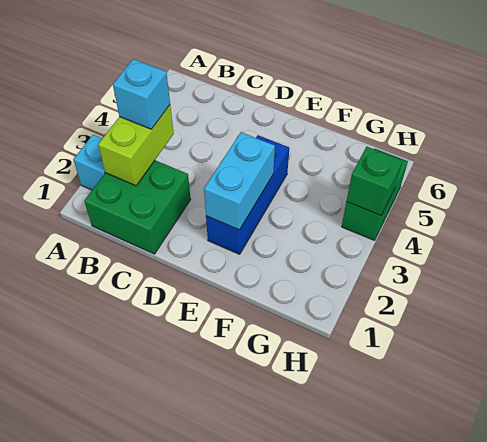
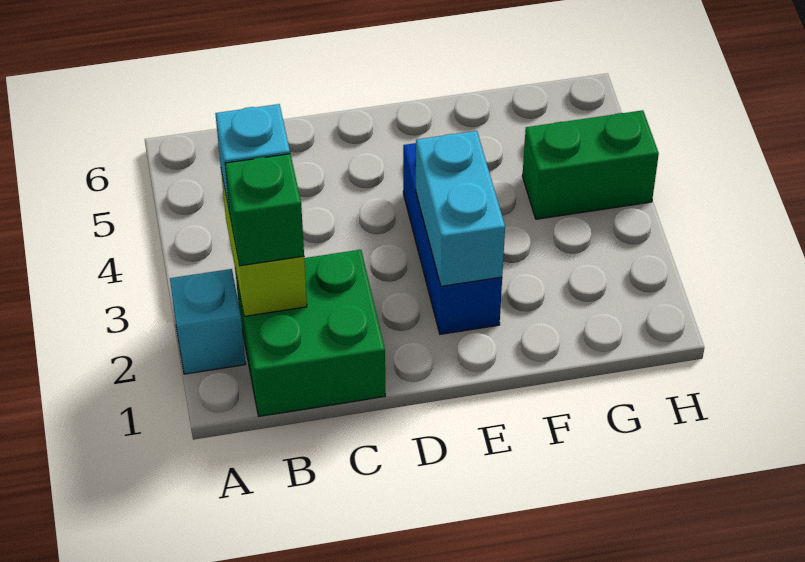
green brick H4:H5 level 1 -> green brick G4:H4 level 1
green brick H4 level 2 -> green brick B2 level 3

